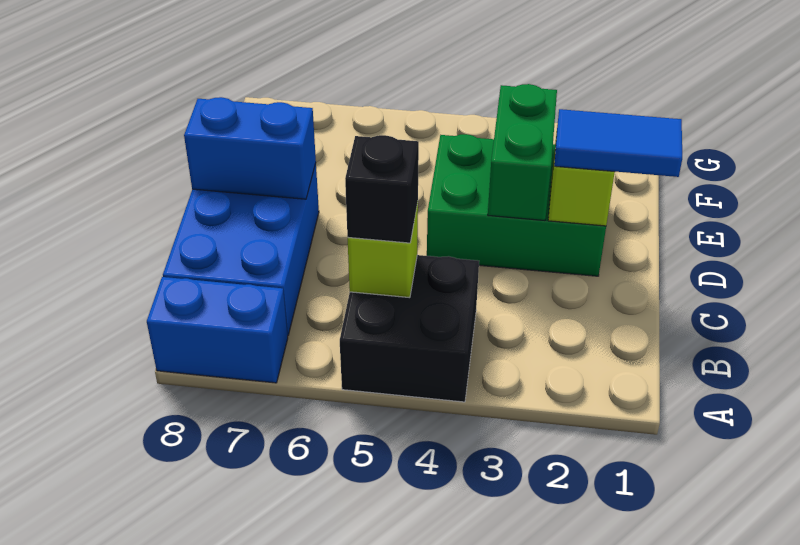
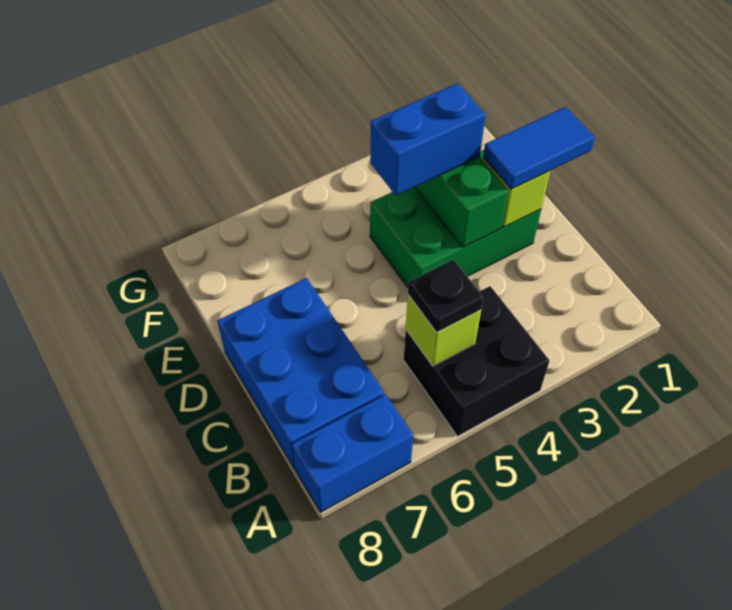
black brick B5 level 3 -> black plate B5 level 3
blue brick D7:D8 level 2 -> blue brick E3:E4 level 3

